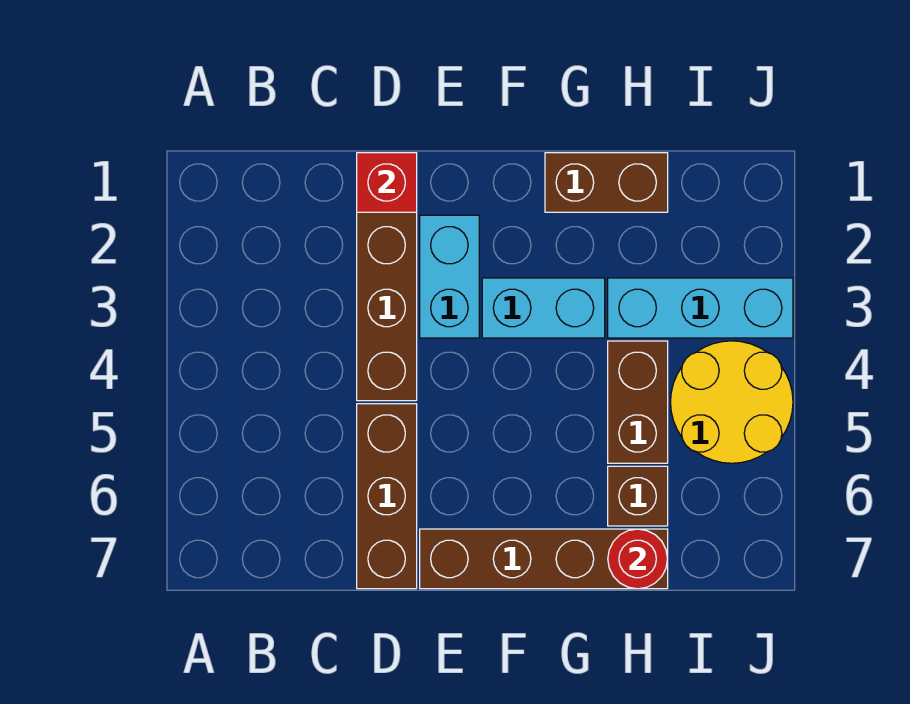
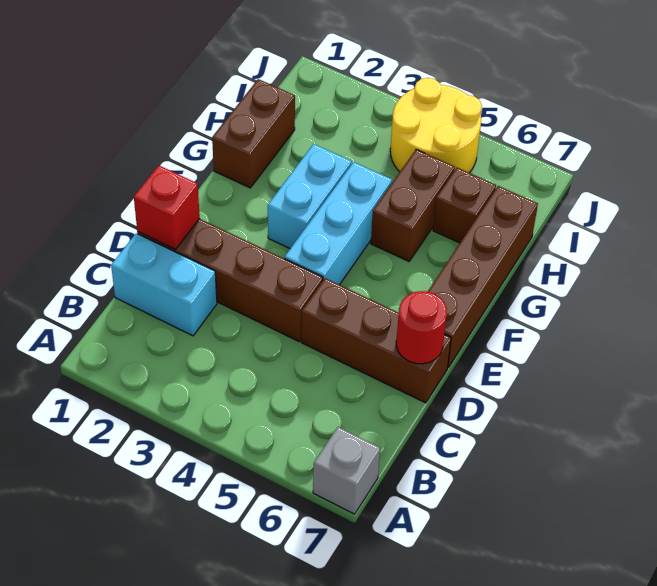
none -> grey brick A7 level 1
cyan brick E2:E3 level 1 -> cyan brick C1:C2 level 1
cyan brick H3:J3 level 1 -> cyan brick E4:G4 level 1
brown brick H4:H5 level 1 -> brown brick G5:H5 level 1
red round brick H7 level 2 -> red round brick D7 level 2

